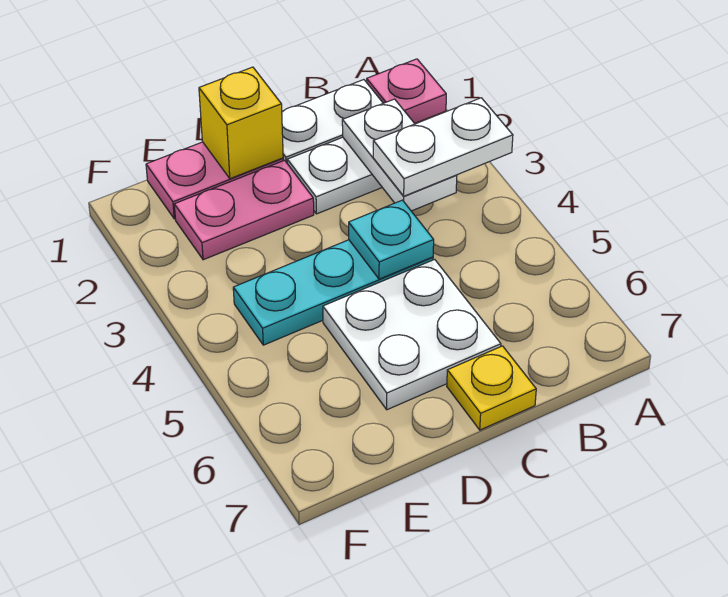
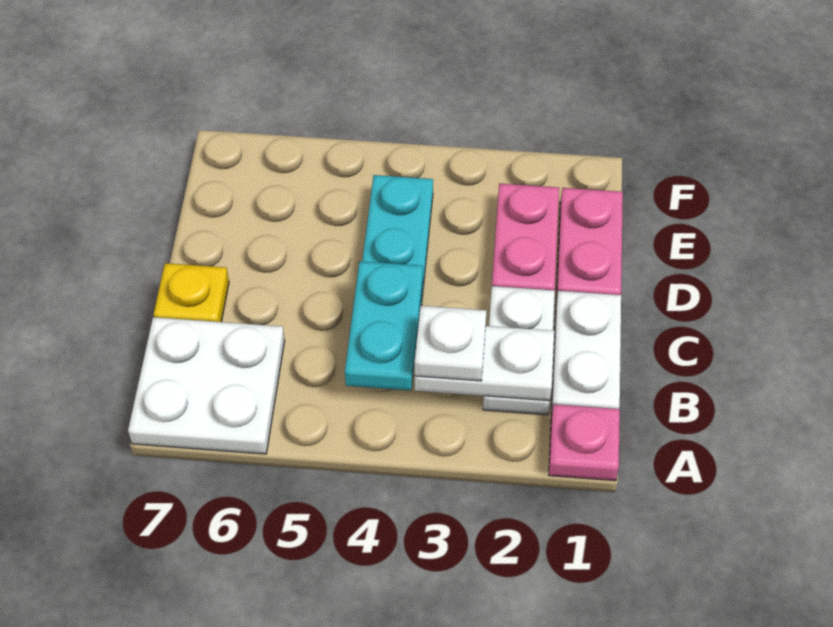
white plate A3:B3 level 3 -> white plate B3 level 3
cyan plate C4 level 2 -> cyan plate B4:C4 level 2
white plate C5:D6 level 1 -> white plate A6:B7 level 1
yellow brick D1 level 2 -> none

